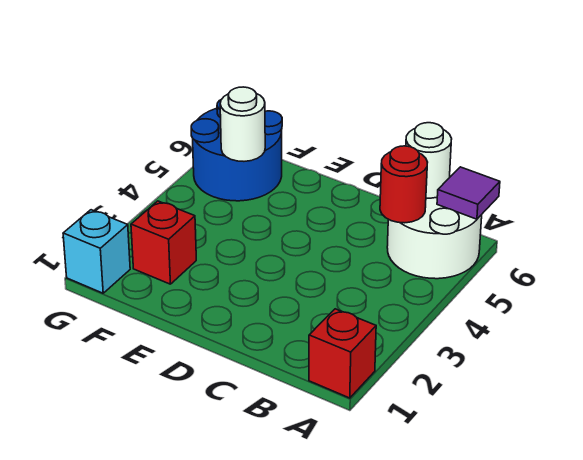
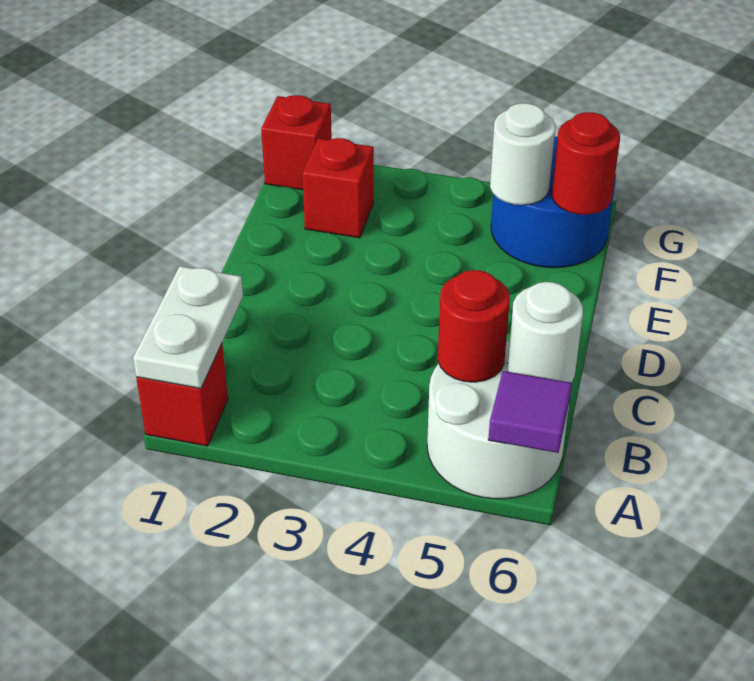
none -> white plate A1:B1 level 2
none -> red round brick F6 level 2
cyan brick G1 level 1 -> red brick G1 level 1

